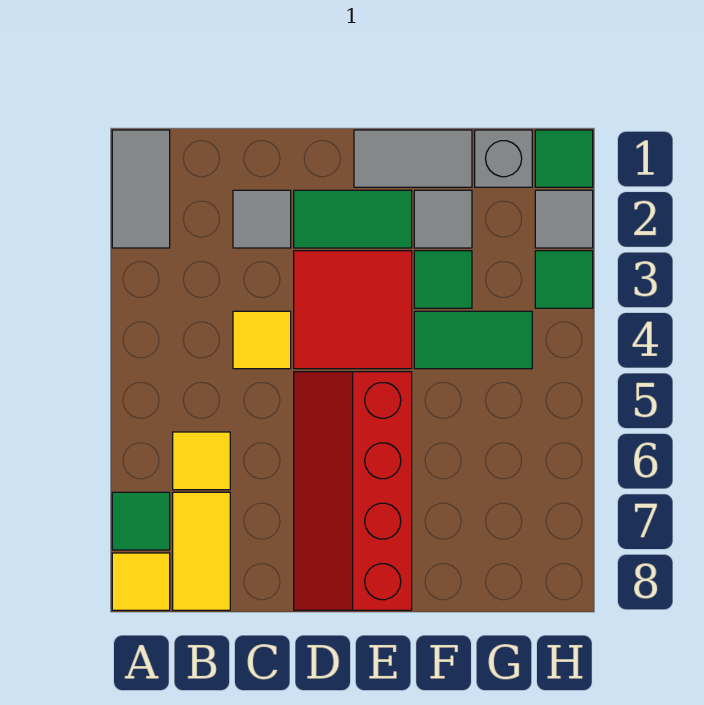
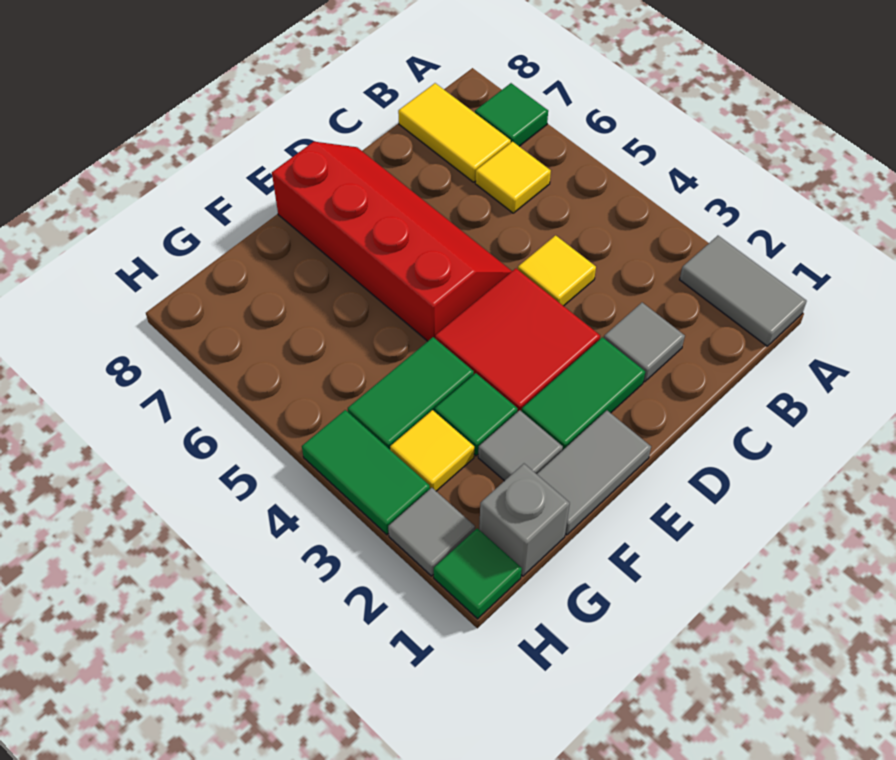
yellow tile A8 level 1 -> yellow tile G3 level 1
green tile H3 level 1 -> green tile H3:H4 level 1

